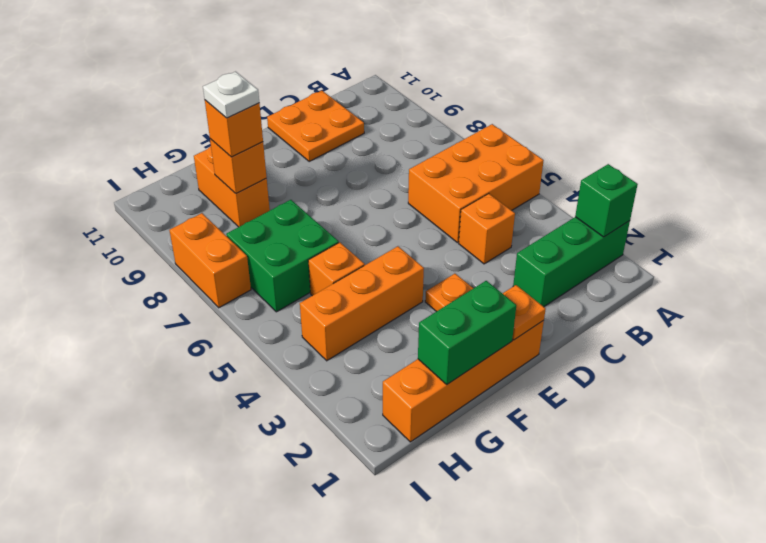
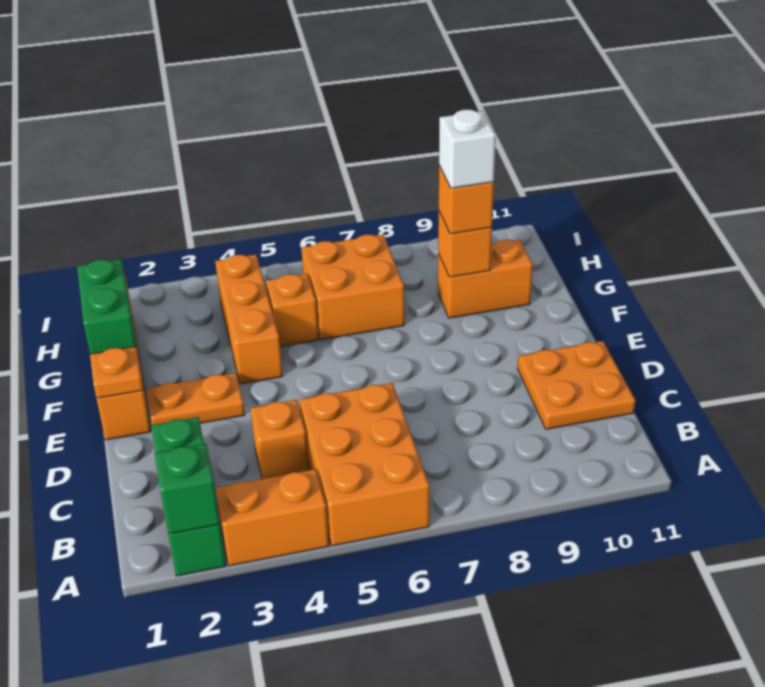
green brick G6:H7 level 1 -> orange brick G6:H7 level 1
white plate G9 level 4 -> white brick G9 level 4
orange brick I7:I8 level 1 -> orange brick A3:A4 level 1

